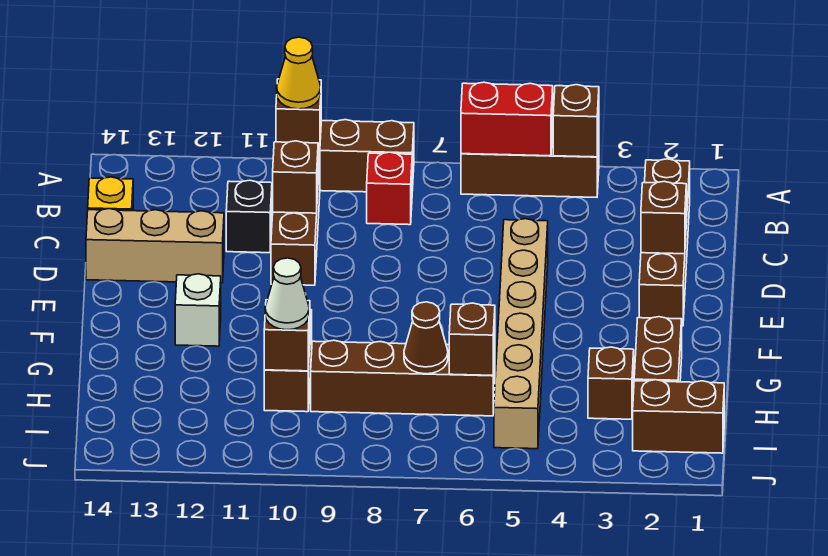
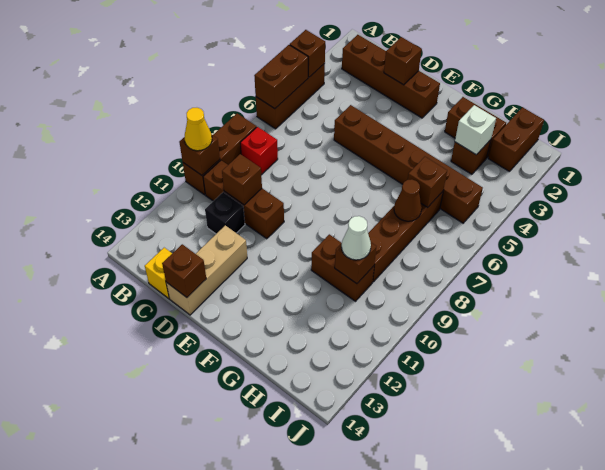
red brick A5:A6 level 2 -> brown brick A5:A6 level 2
tan brick D5:I5 level 1 -> brown brick D5:I5 level 1
none -> brown brick D14 level 2
white brick F12 level 1 -> white brick H3 level 2

